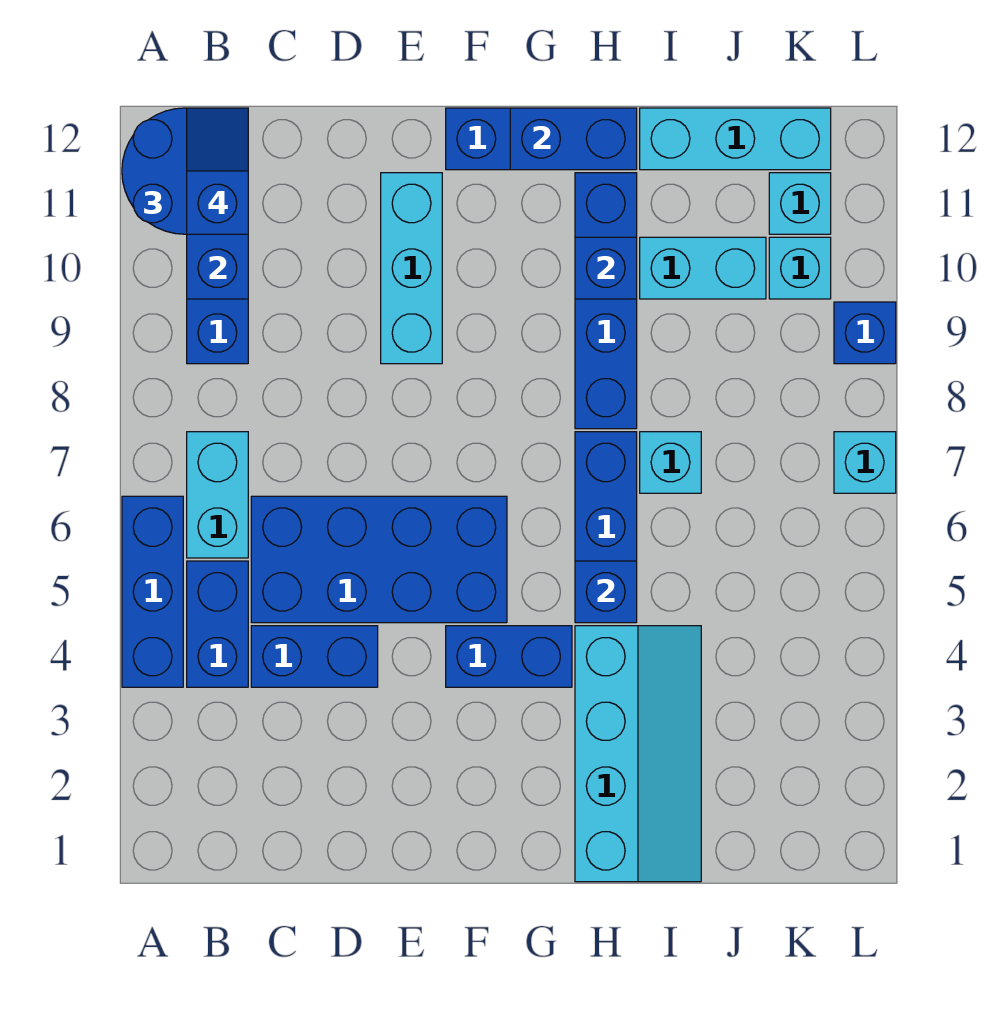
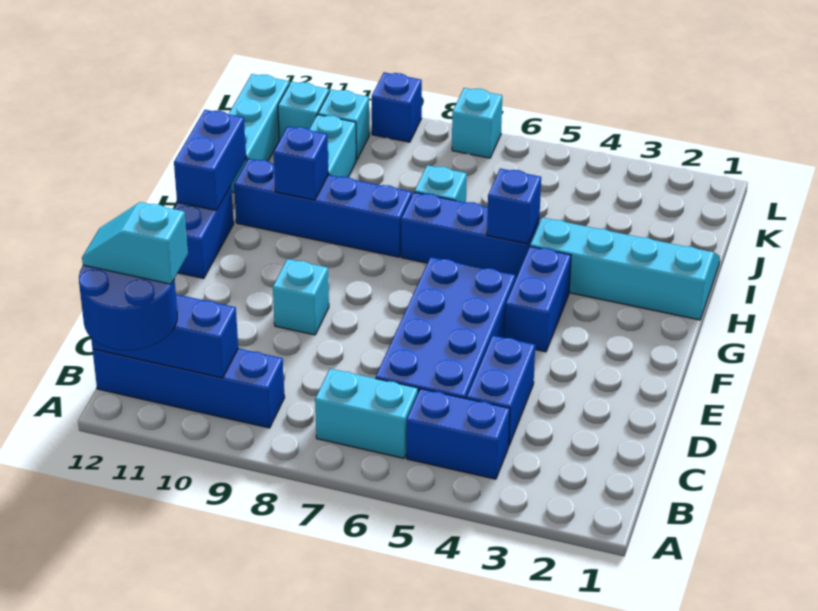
blue brick A4:A6 level 1 -> none
blue slope B11:B12 level 4 top 11 -> cyan slope B11:B12 level 4 top 11
cyan brick E9:E11 level 1 -> cyan brick E9 level 1

